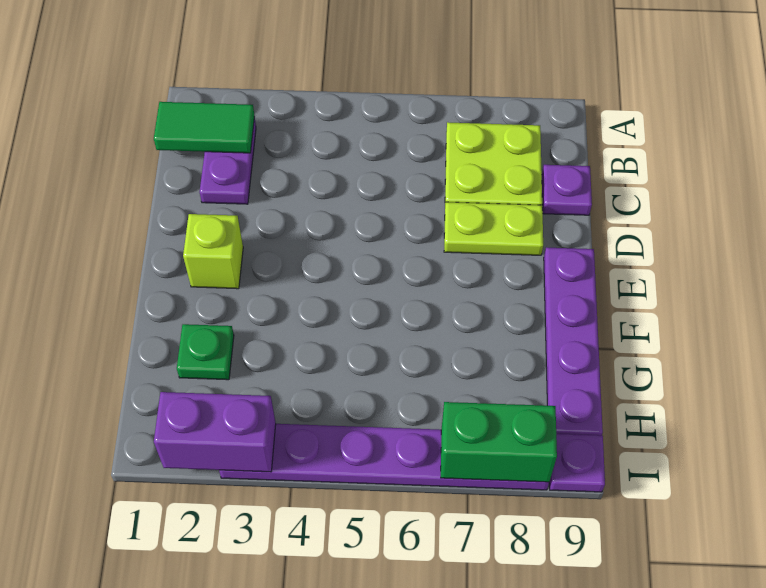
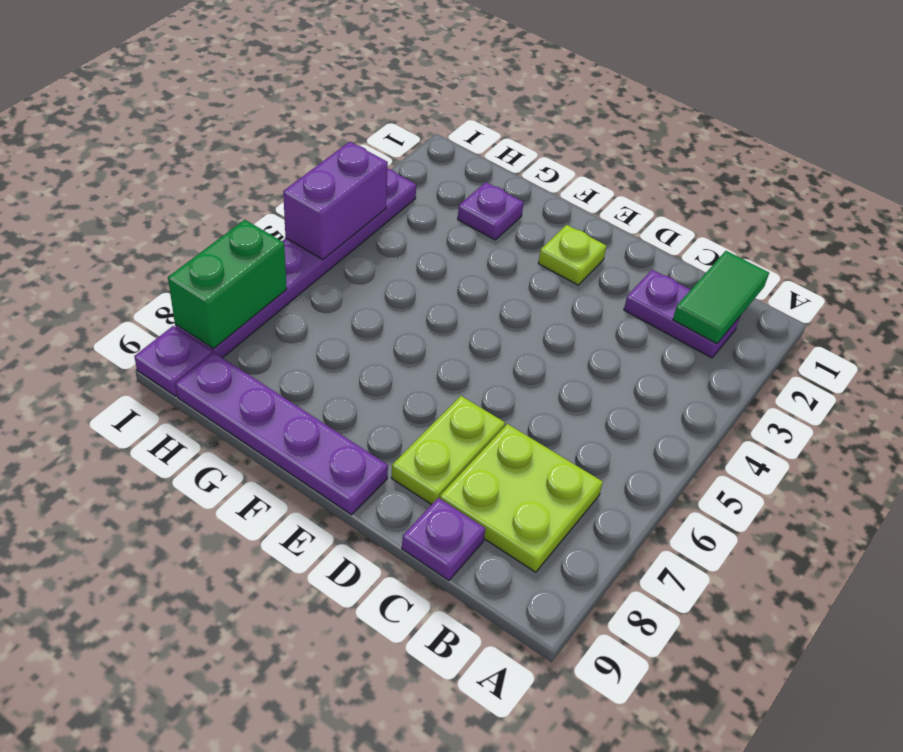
lime brick E2 level 1 -> lime plate E2 level 1
green plate G2 level 1 -> purple plate G2 level 1
purple brick I2:I3 level 2 -> purple brick I4:I5 level 2

